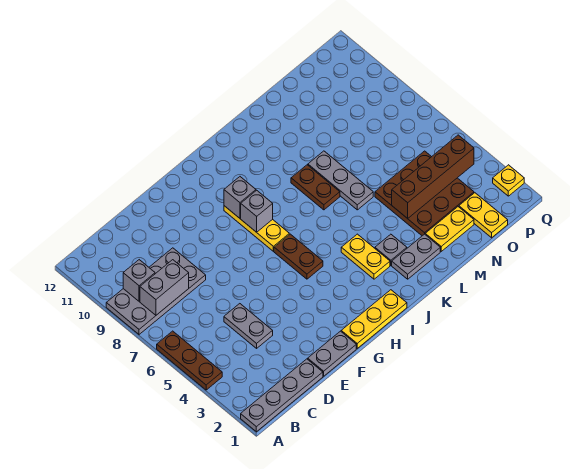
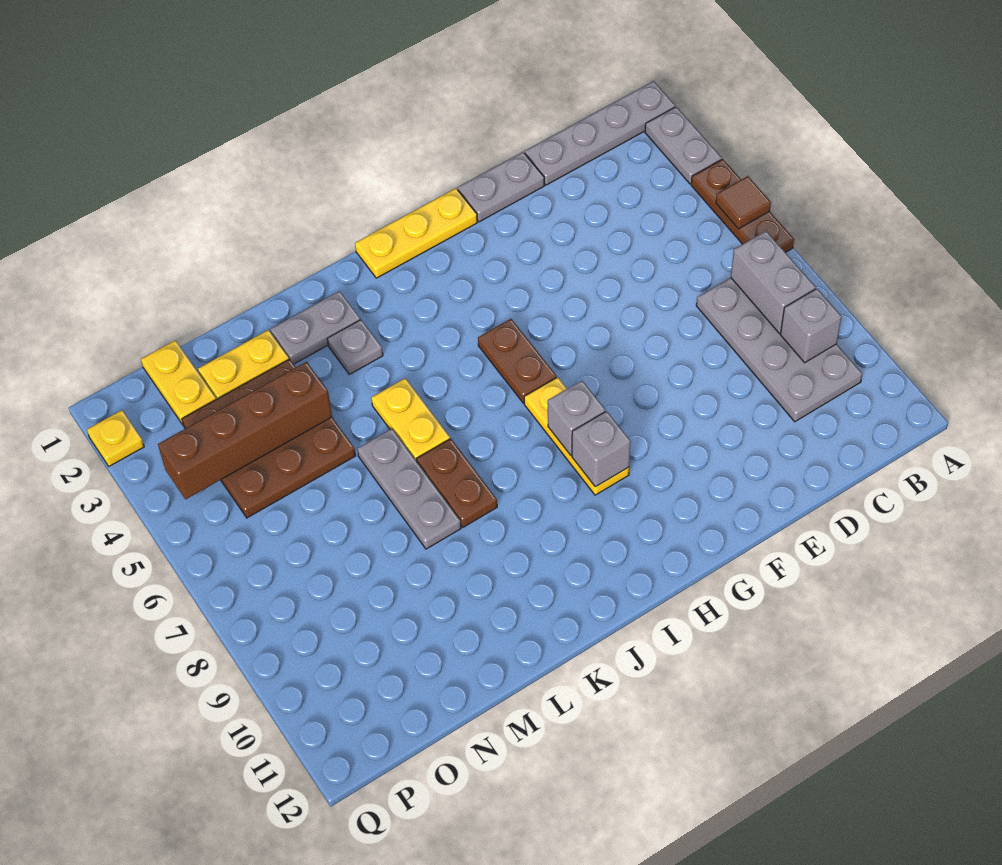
none -> brown tile A5 level 2
grey plate A8:D9 level 1 -> grey plate B7:C10 level 1
grey brick B8:C8 level 2 -> grey brick B7:B8 level 2
grey plate D4:D5 level 1 -> grey plate A2:A3 level 1
yellow plate J3:J4 level 1 -> yellow plate K5:K6 level 1

